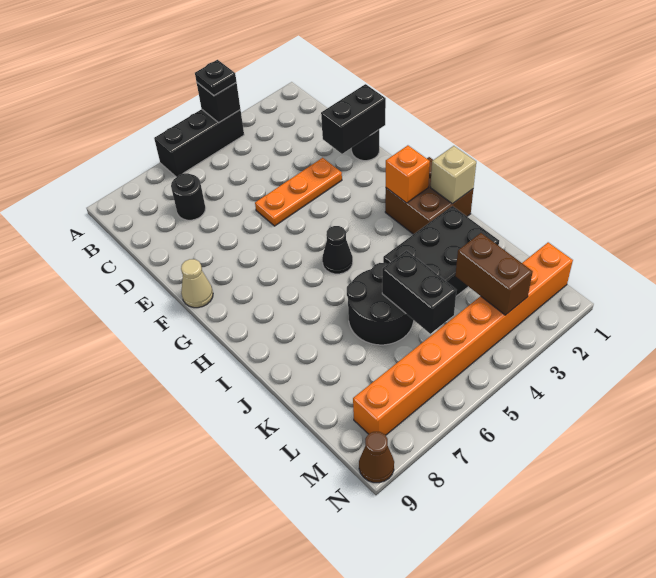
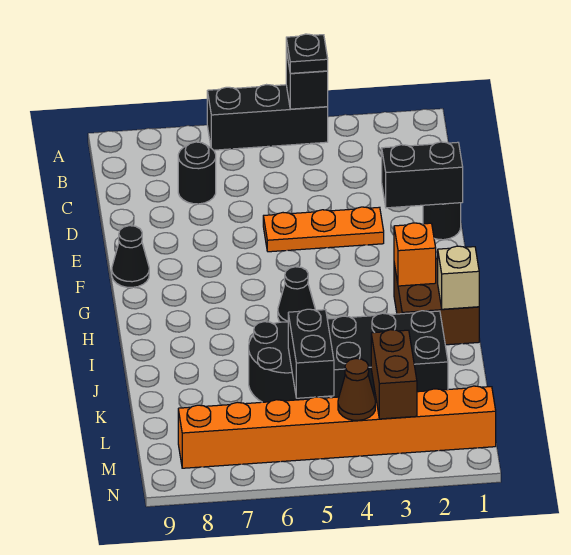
tan cone F9 level 1 -> black cone F9 level 1
brown cone N9 level 1 -> brown cone M4 level 2

